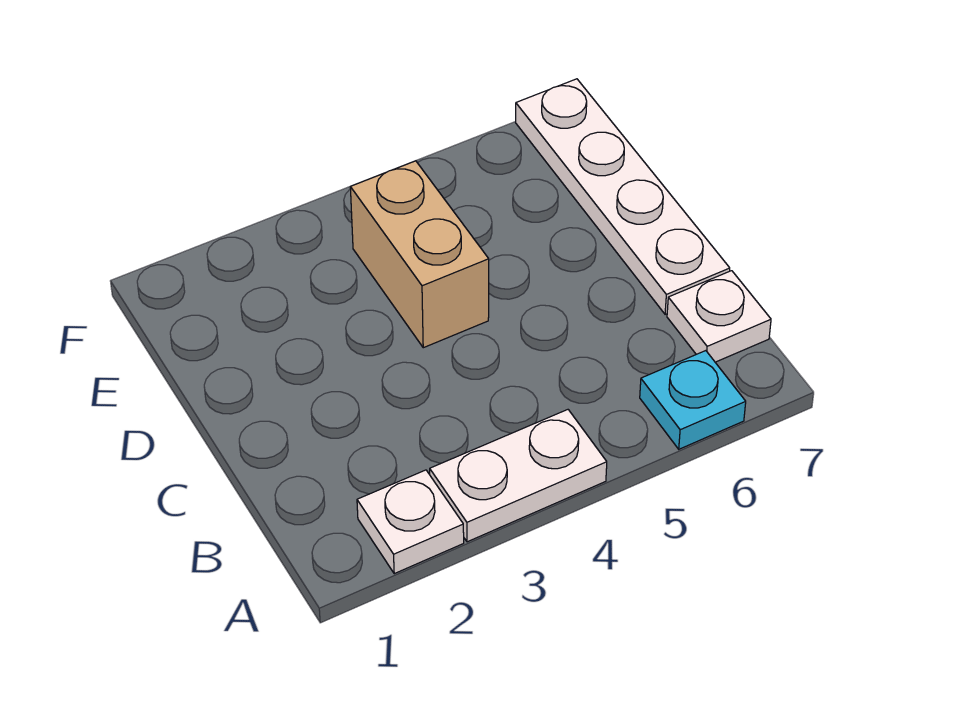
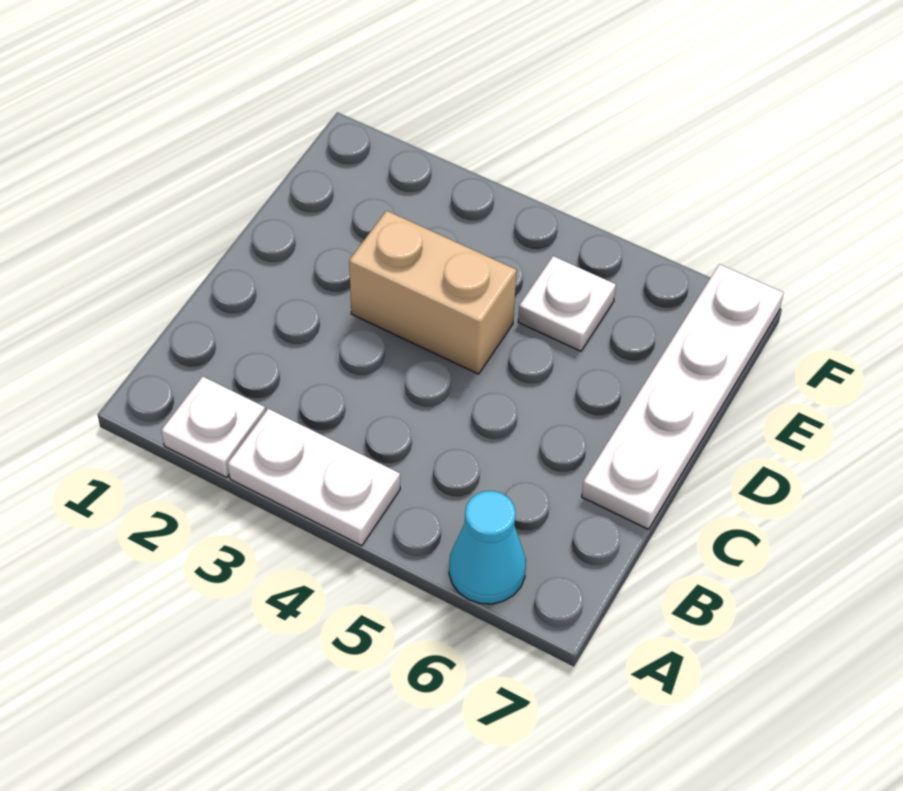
cyan plate A6 level 1 -> cyan cone A6 level 1
white plate B7 level 1 -> white plate E5 level 1
tan brick D4:E4 level 1 -> tan brick D3:D4 level 1

